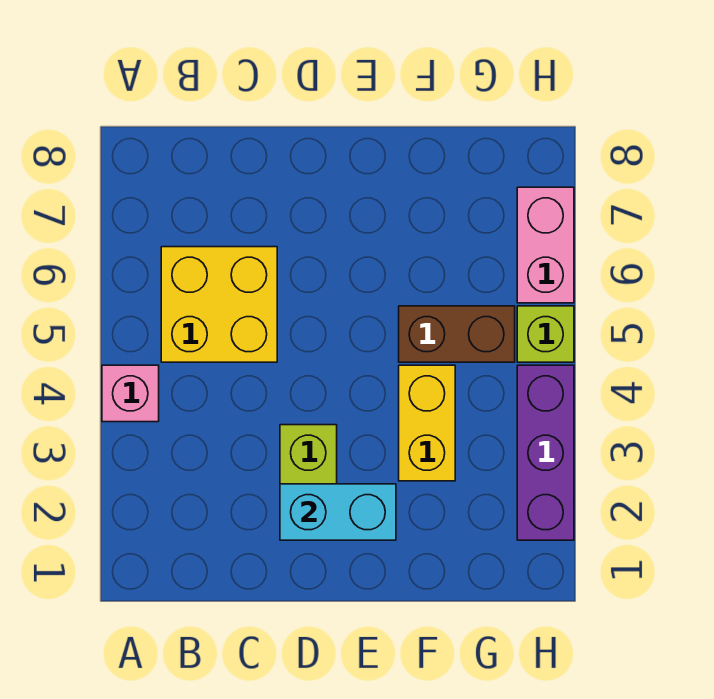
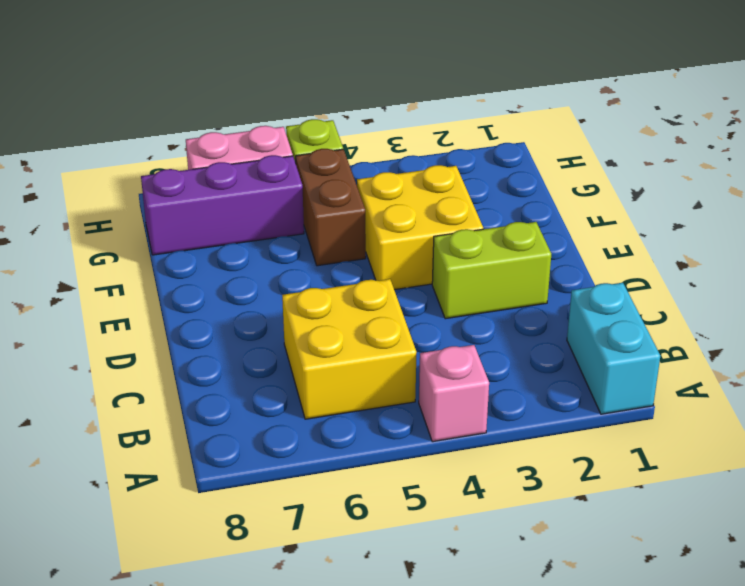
cyan brick D2:E2 level 2 -> cyan brick A1:B1 level 1
yellow brick F3:F4 level 1 -> yellow brick E3:F4 level 1
purple brick H2:H4 level 1 -> purple brick G6:G8 level 1

